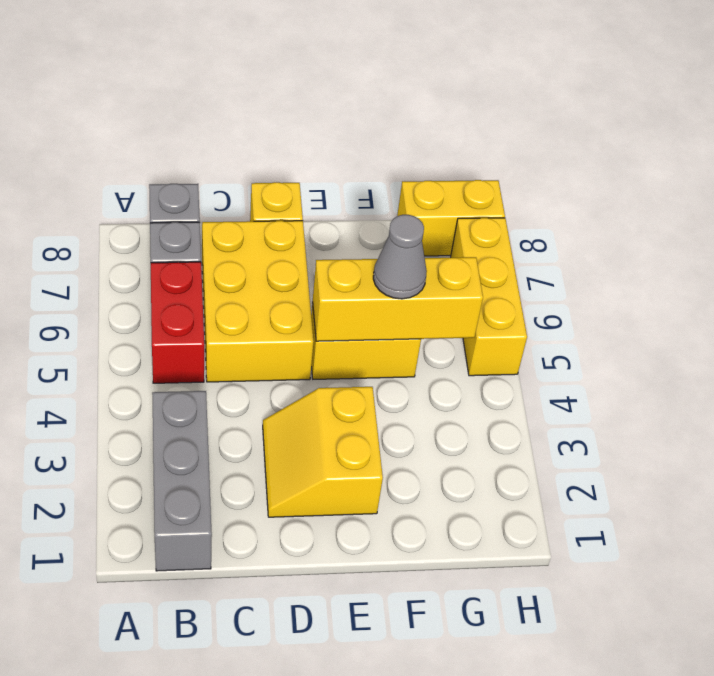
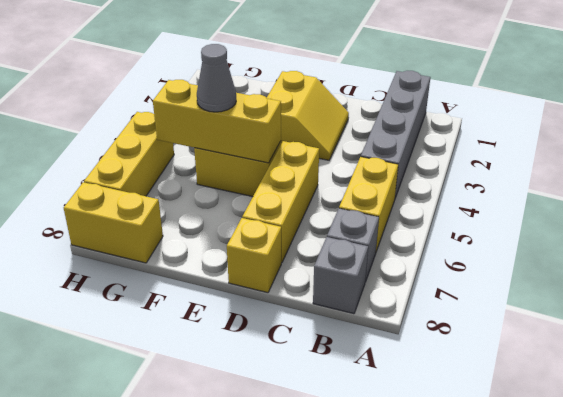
grey brick B1:B3 level 1 -> grey brick B1:B4 level 1
red brick B5:B6 level 1 -> yellow brick B5:B6 level 1
yellow brick C5:D7 level 1 -> yellow brick D5:D7 level 1

